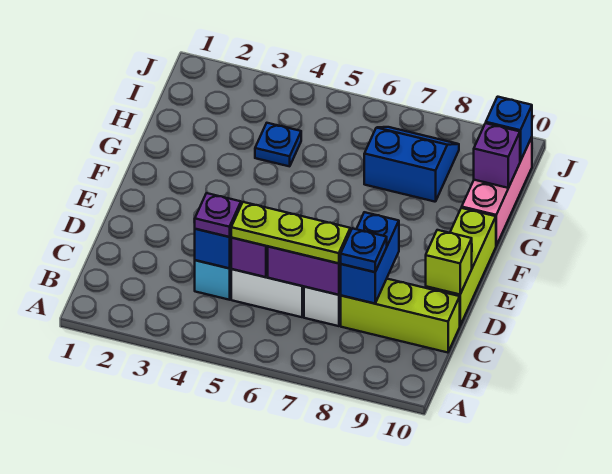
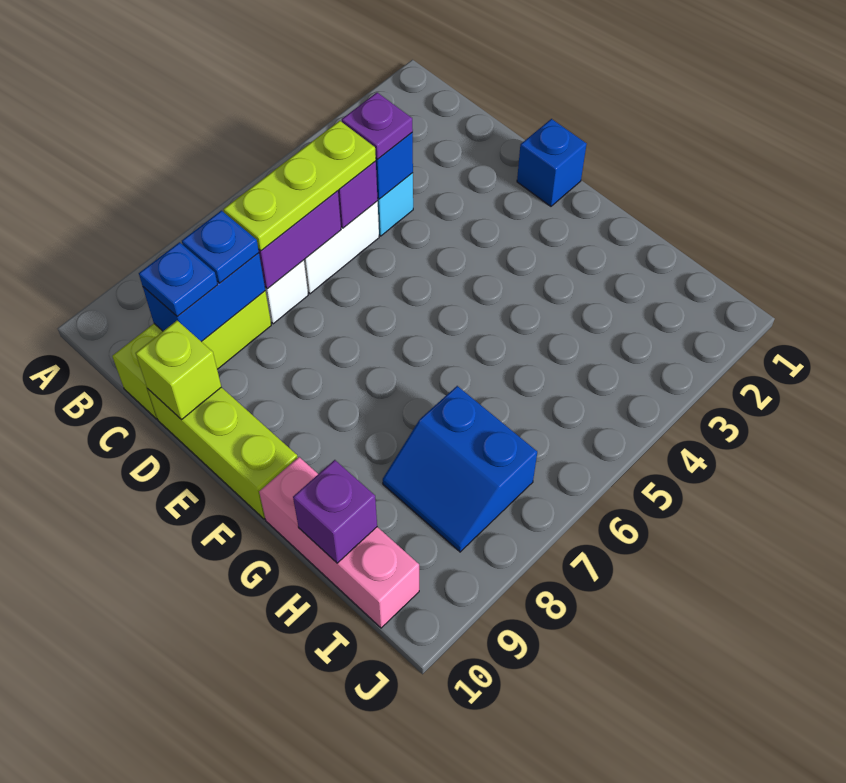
blue brick C8:D8 level 2 -> blue brick C8:C9 level 2
blue plate H4 level 1 -> blue plate C9 level 3
blue slope H7:I8 level 1 top H -> blue slope H7:I8 level 1 top 7
blue brick I10 level 2 -> blue brick E1 level 1

